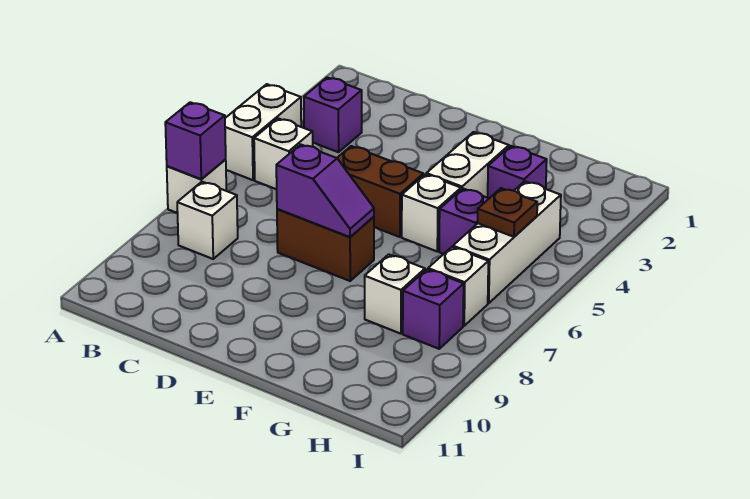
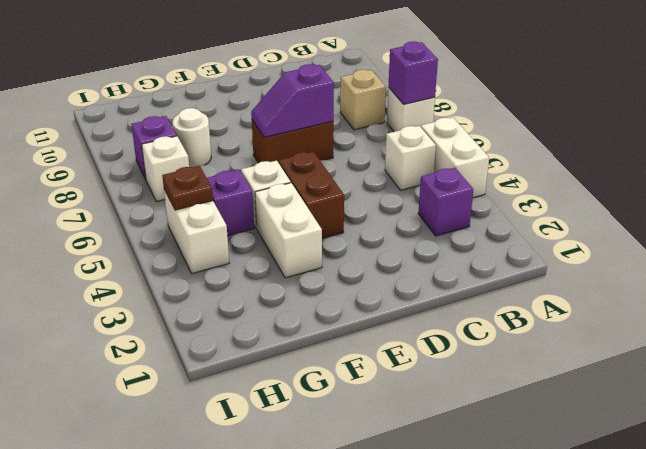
white brick B8 level 1 -> tan brick B8 level 1
brown brick D5:E5 level 1 -> brown brick E4:E5 level 1
purple brick G3 level 1 -> none
white brick G8 level 1 -> white round brick G8 level 1
white brick H4:H6 level 1 -> white brick H4:H5 level 1

